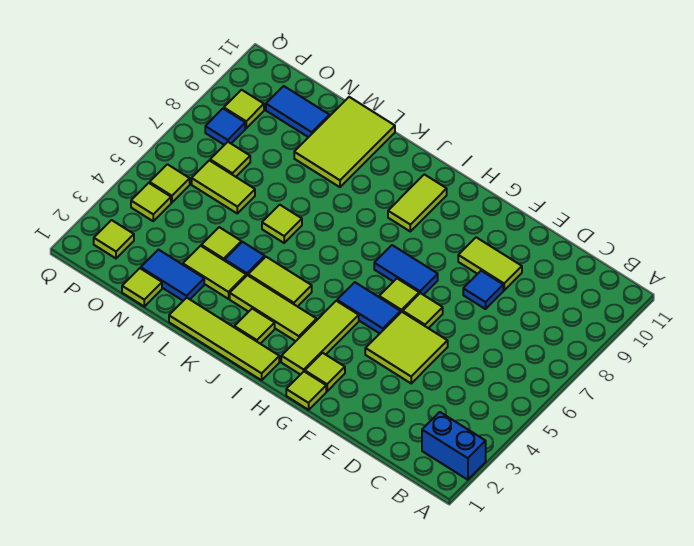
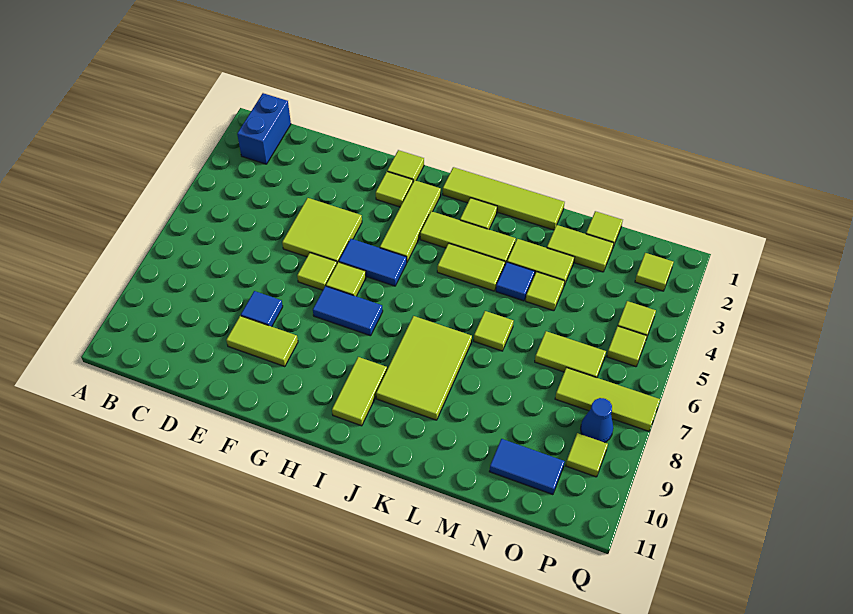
blue brick A2:B2 level 1 -> blue brick B1:B2 level 1
lime tile L9:M11 level 1 -> lime tile J7:K9 level 1
blue tile M2:N2 level 1 -> lime tile M2:N2 level 1
lime tile O7 level 1 -> lime tile O7:Q7 level 1
blue tile P8 level 1 -> blue cone P8 level 1

